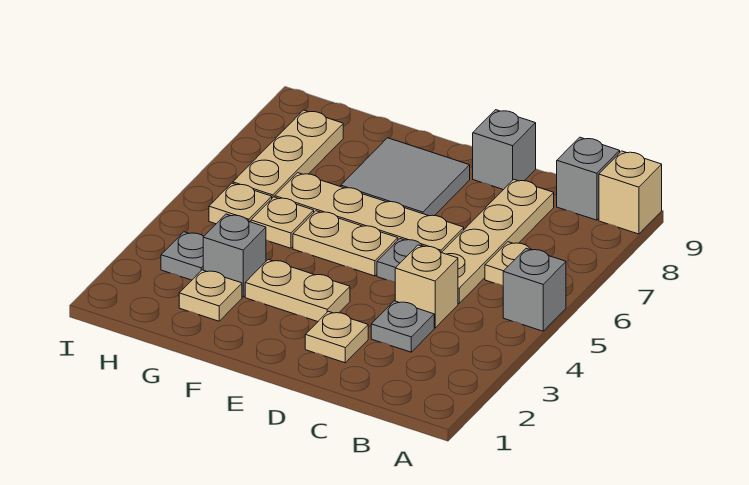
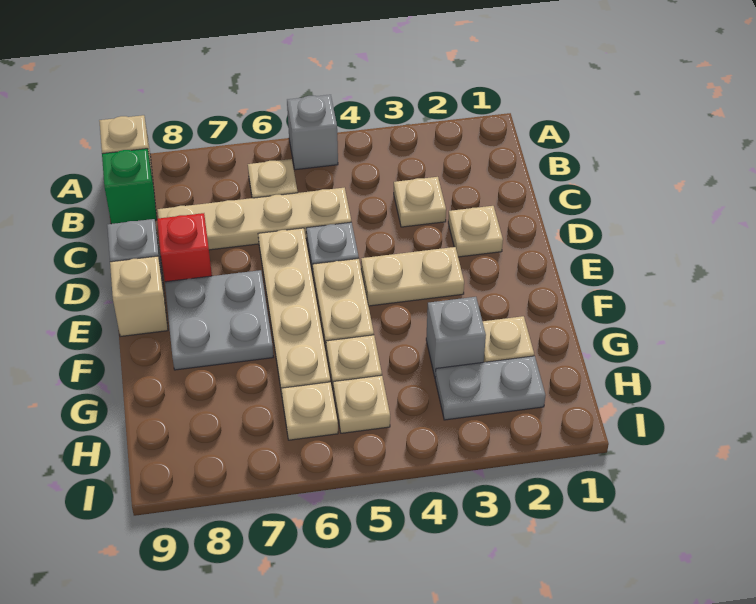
grey brick B9 level 1 -> green brick B9 level 1
grey plate C3 level 1 -> tan plate C3 level 1
tan brick C4 level 1 -> tan brick E9 level 1
none -> red brick D8 level 1
tan plate E3:F3 level 1 -> tan plate E3:E4 level 1
grey tile E7:F8 level 1 -> grey plate E7:F8 level 1
grey plate H3 level 1 -> grey plate H2:H3 level 1
tan plate H6:H8 level 1 -> tan plate H6 level 1

